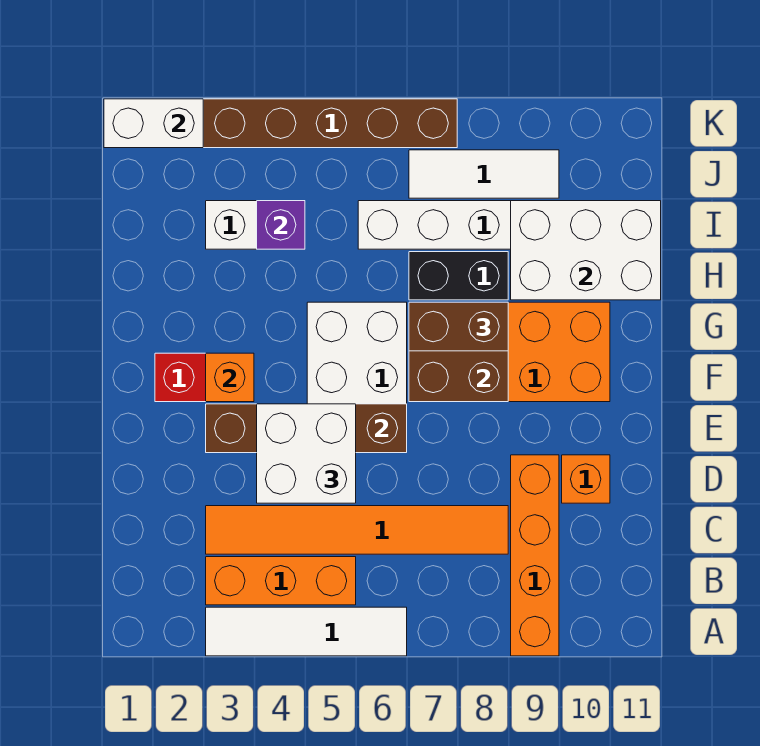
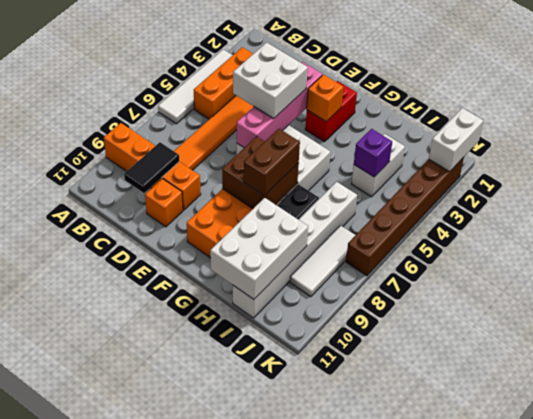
none -> black tile C9:C10 level 2
brown brick E3:E6 level 2 -> pink brick E3:E6 level 2

